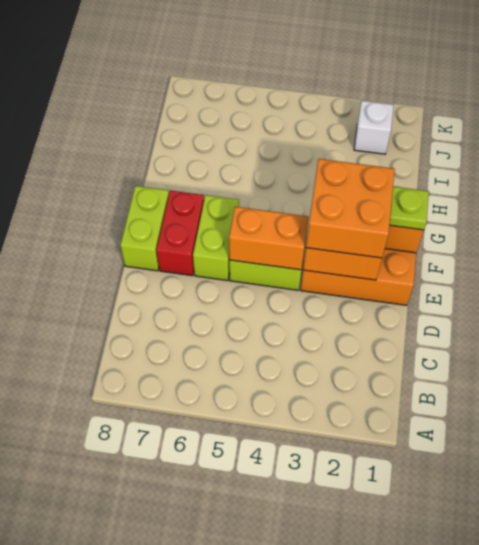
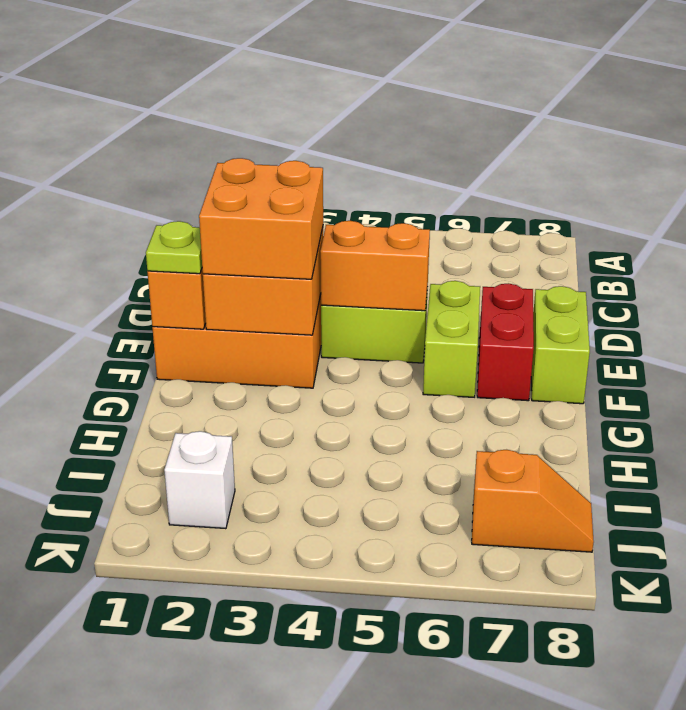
none -> orange slope J7:J8 level 1 top 7

